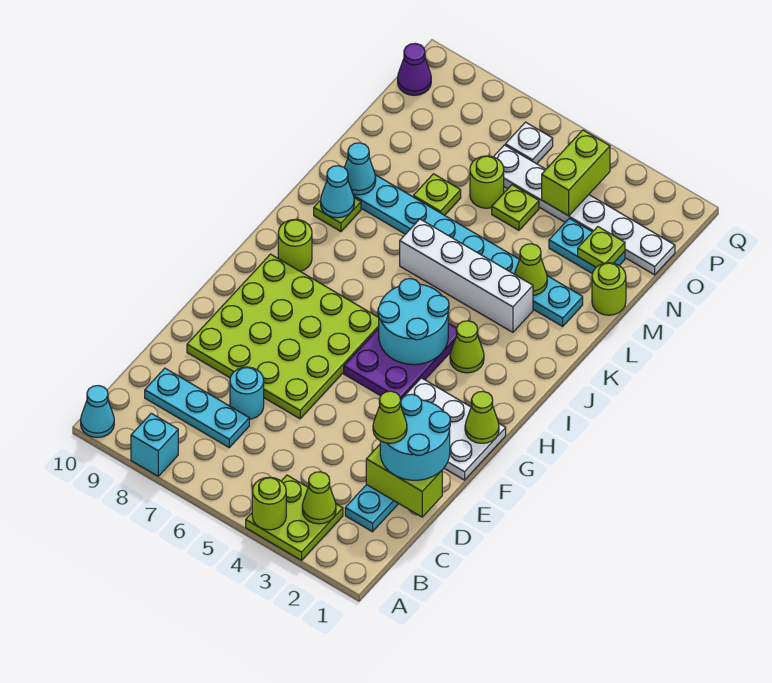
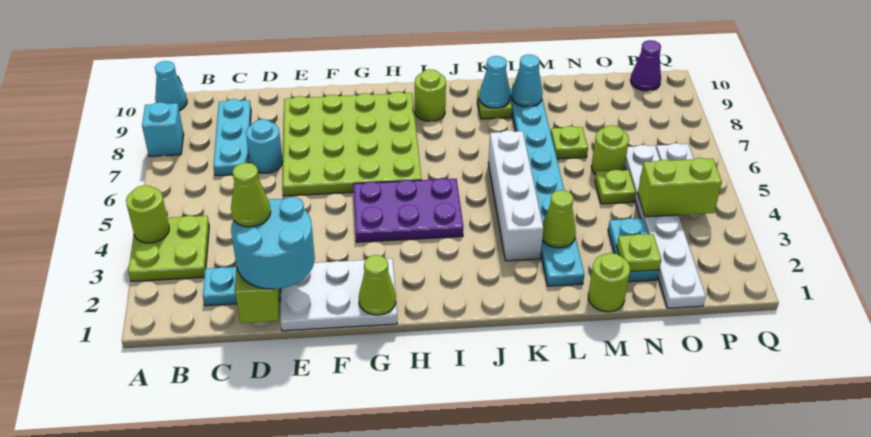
lime cone B3 level 2 -> none
white plate F1:G3 level 1 -> white plate E1:G2 level 1
cyan round brick H4:I5 level 2 -> none
lime cone I3 level 1 -> none

